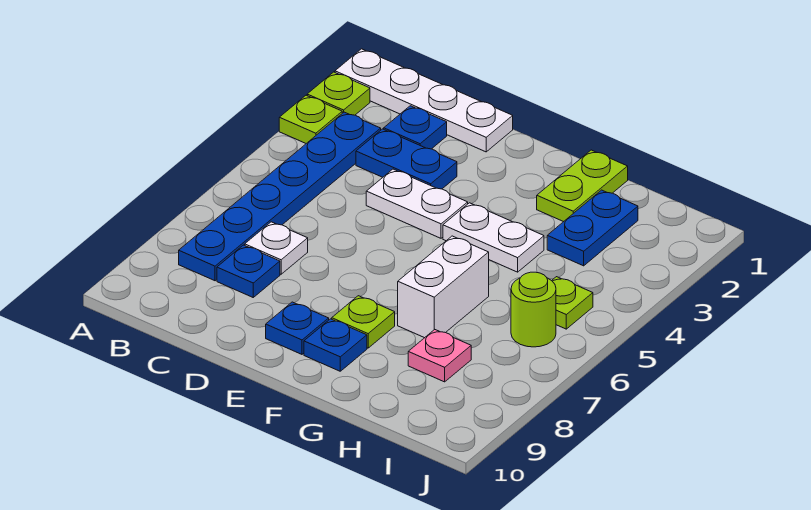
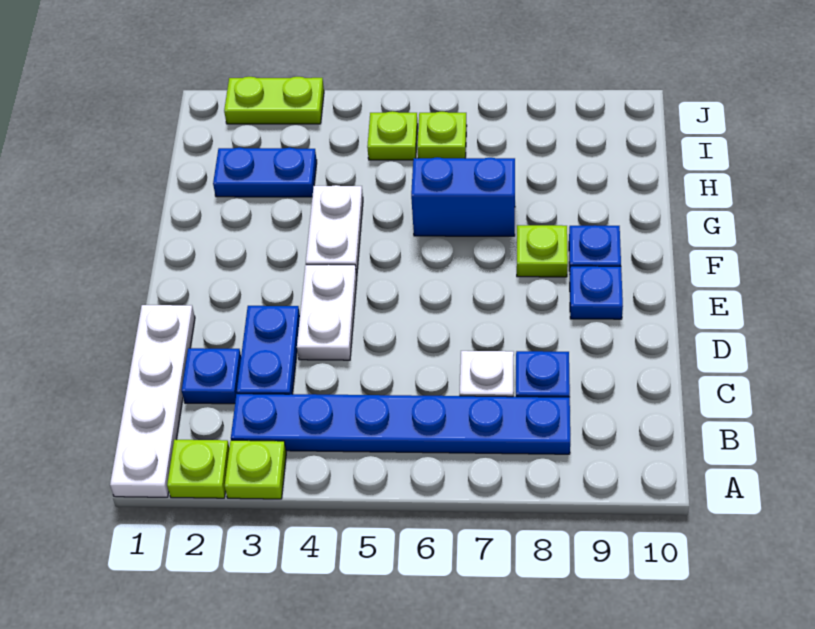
lime plate G1:G2 level 1 -> lime plate J2:J3 level 1
white brick G6:G7 level 1 -> blue brick G6:G7 level 1
pink plate H8 level 1 -> none
lime round brick I6 level 1 -> lime plate I6 level 1

